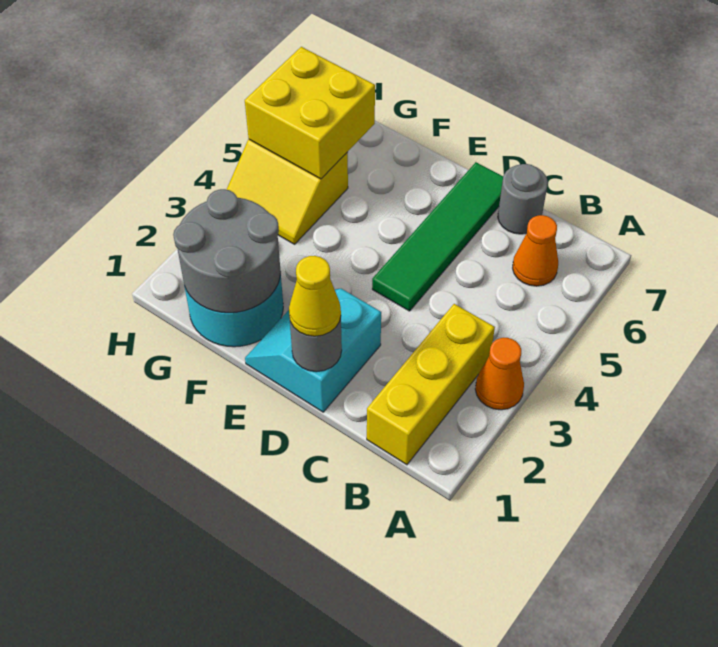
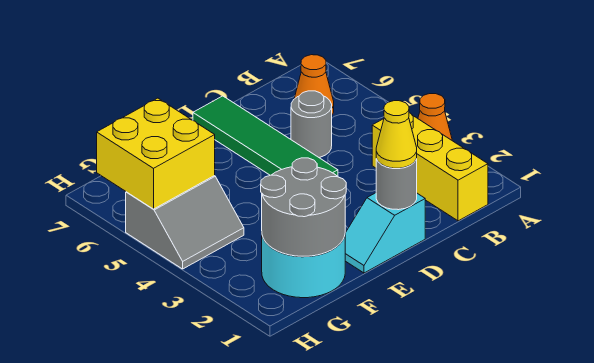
grey round brick C7 level 1 -> grey round brick C5 level 1
cyan slope D1:E2 level 1 top D -> cyan slope D1:E1 level 1 top D
yellow slope G4:H5 level 1 top 5 -> grey slope G4:H5 level 1 top 5

